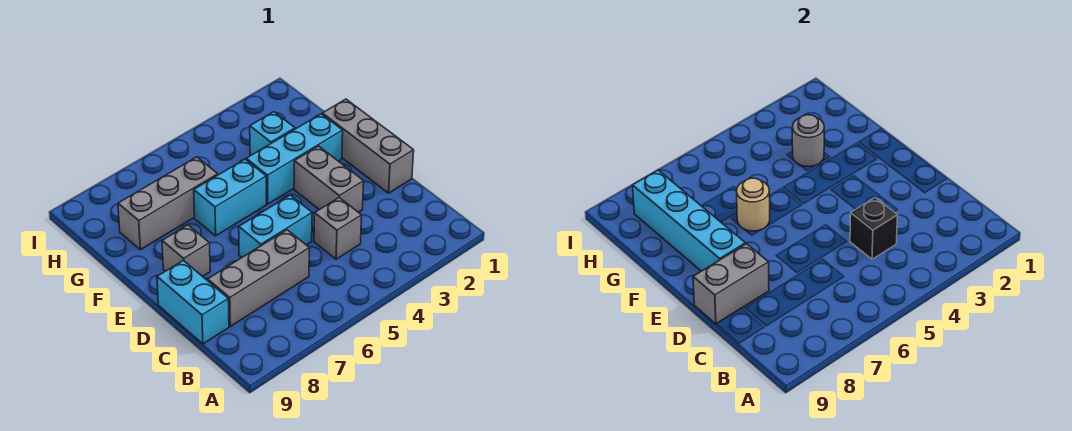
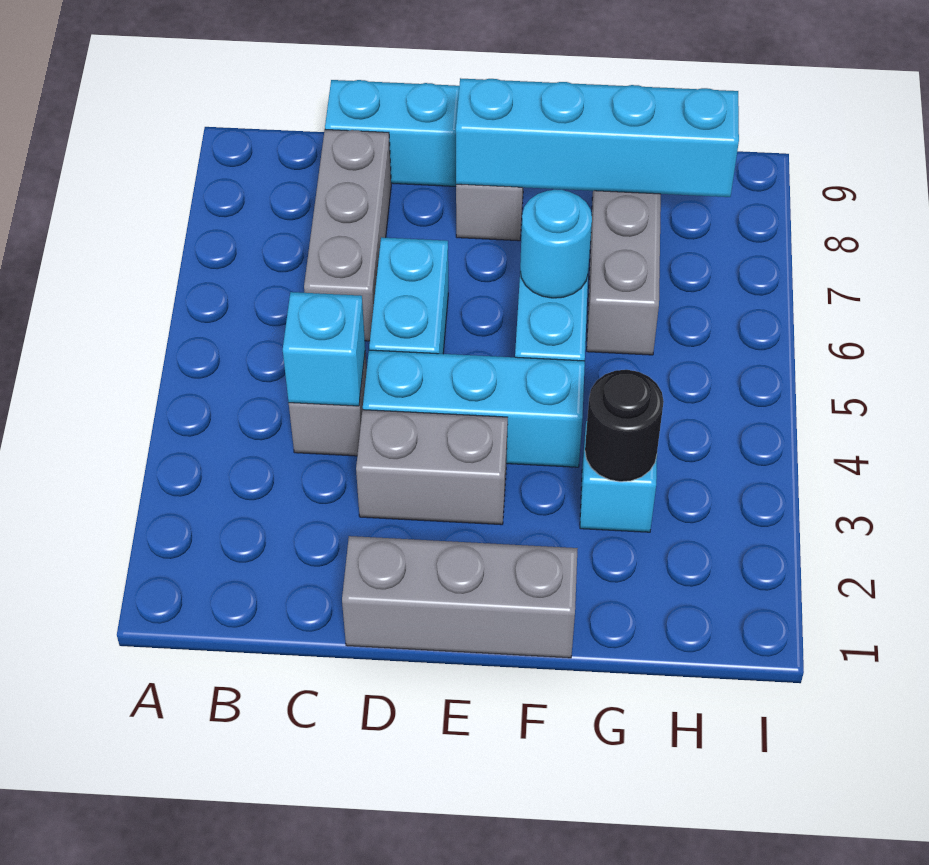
black brick C4 level 2 -> cyan brick C4 level 2
grey brick D8:D9 level 2 -> none
cyan brick F2:F4 level 1 -> cyan brick D4:F4 level 1
tan round brick F6 level 2 -> cyan round brick F6 level 2
grey round brick G3 level 2 -> black round brick G3 level 2

